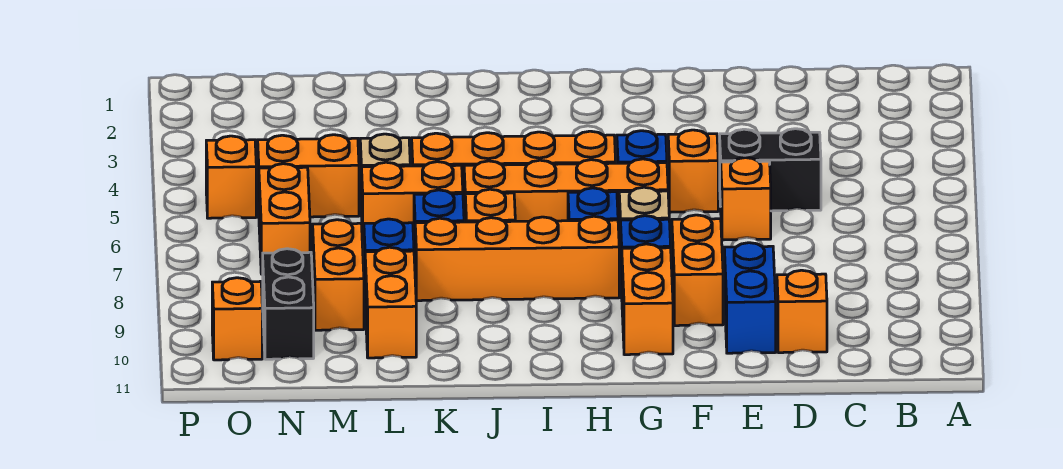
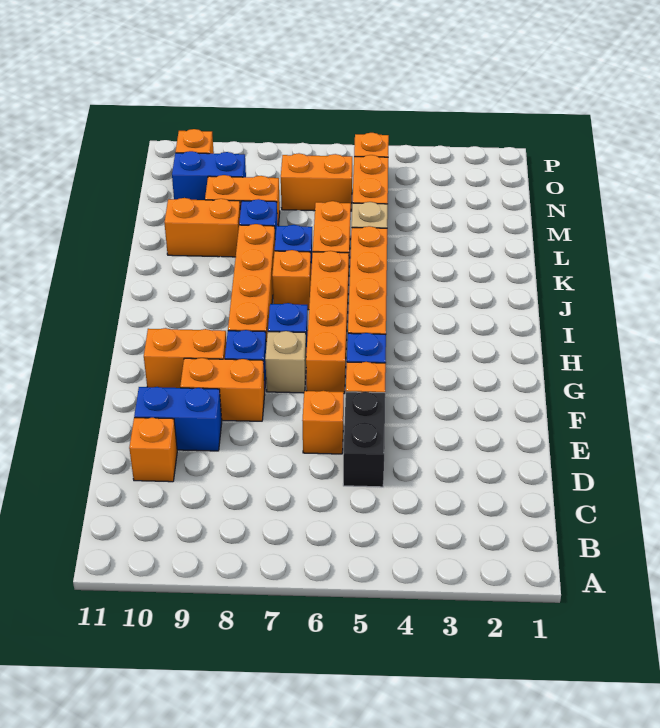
black brick N9:N10 level 1 -> blue brick N9:N10 level 1

